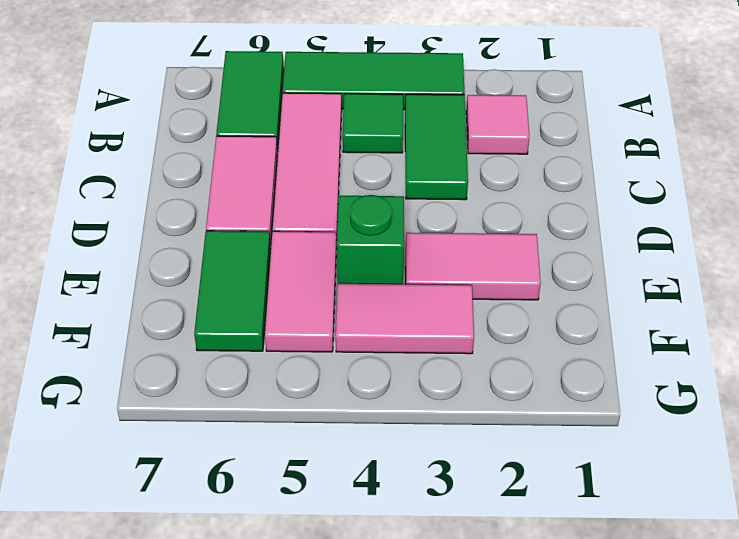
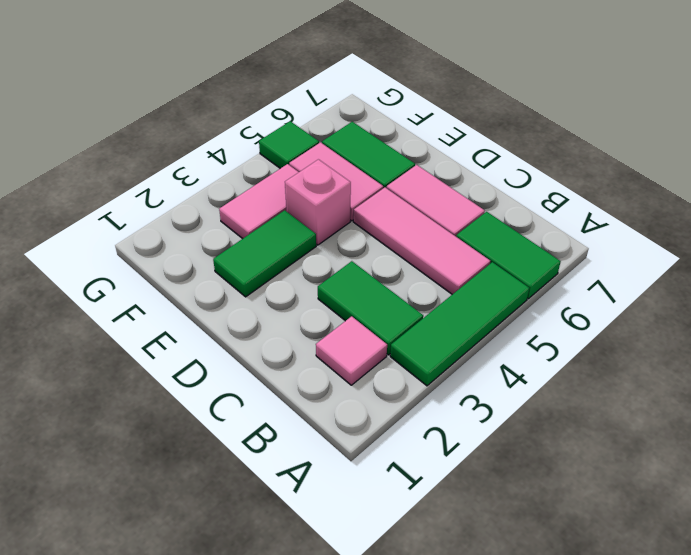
green tile B4 level 1 -> green tile G5 level 1
pink tile E2:E3 level 1 -> green tile E2:E3 level 1
green brick E4 level 1 -> pink brick E4 level 1

